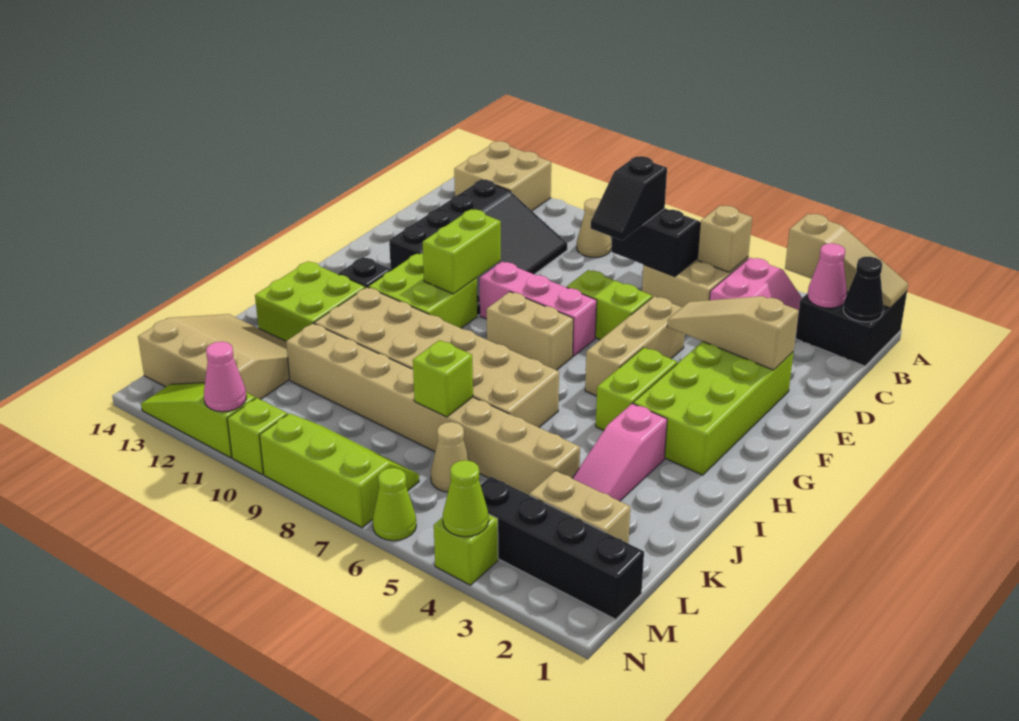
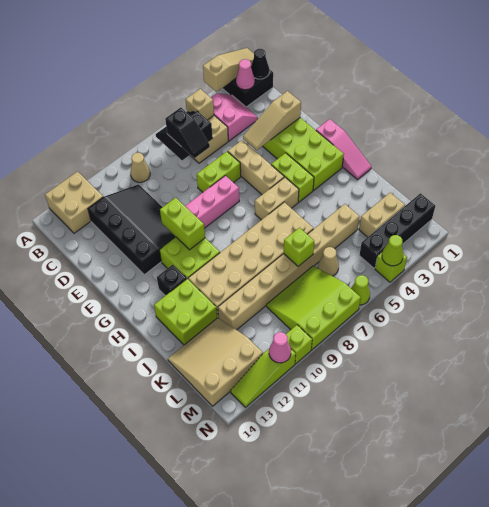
tan brick G7:G8 level 1 -> tan brick H5:H6 level 1
pink slope I3:K3 level 1 top I -> pink slope G1:I1 level 1 top G
lime slope M7:N9 level 1 top N -> lime slope L7:N9 level 1 top N

